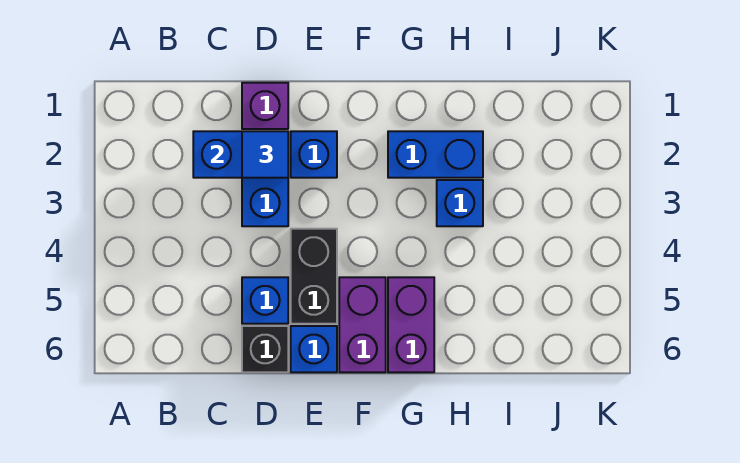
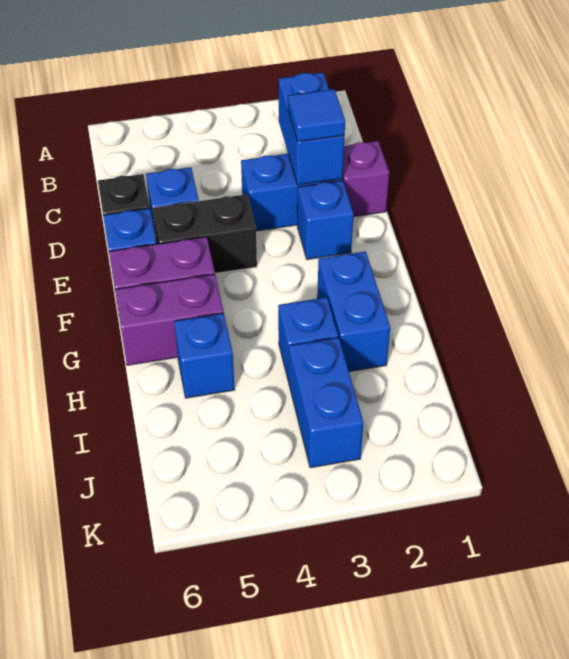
none -> blue brick H5 level 1
none -> blue brick I3:J3 level 1

